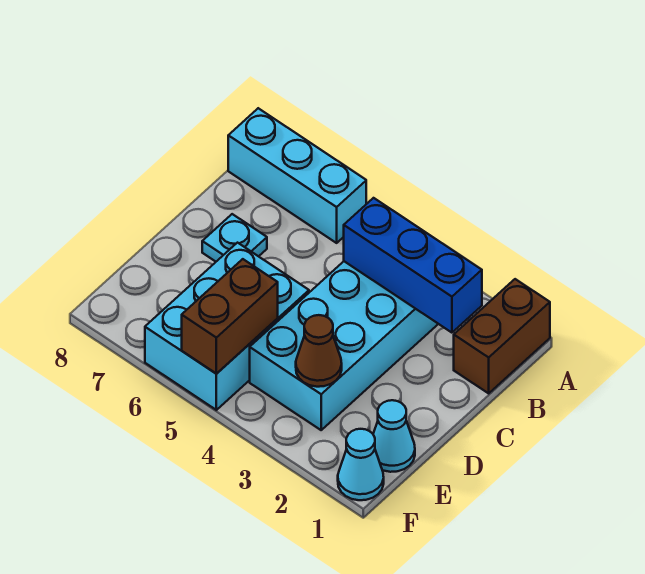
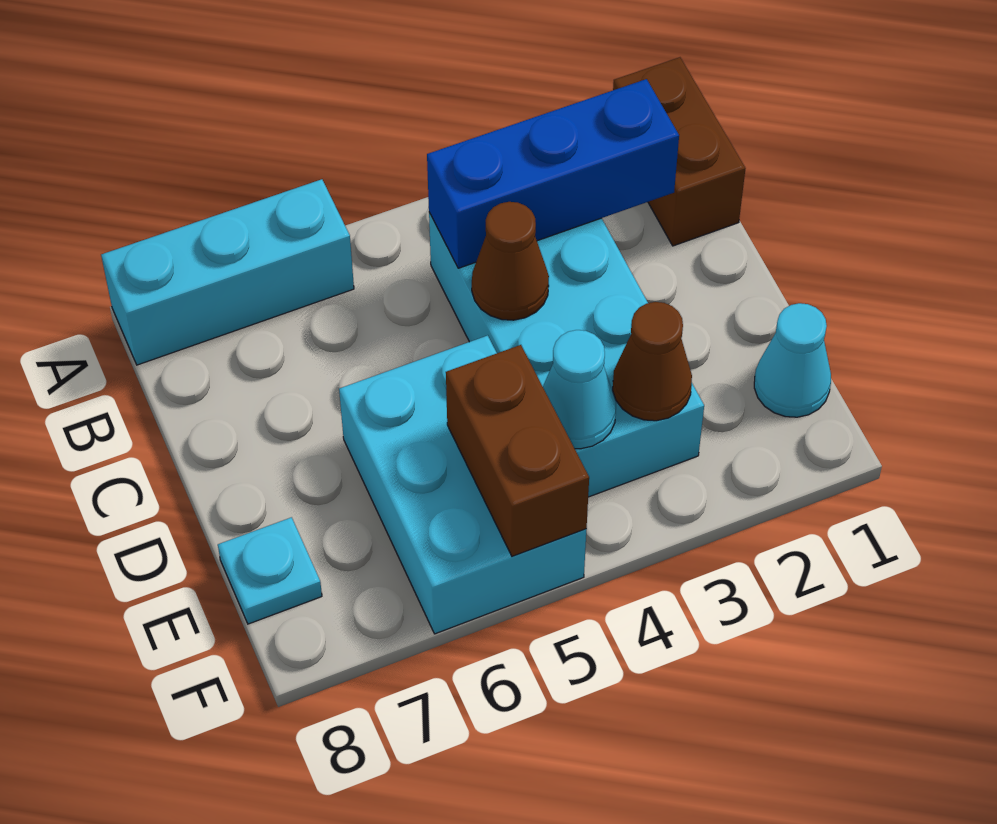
none -> brown cone C4 level 2
cyan plate C7 level 1 -> cyan plate E8 level 1
cyan cone F1 level 1 -> cyan cone E4 level 2

